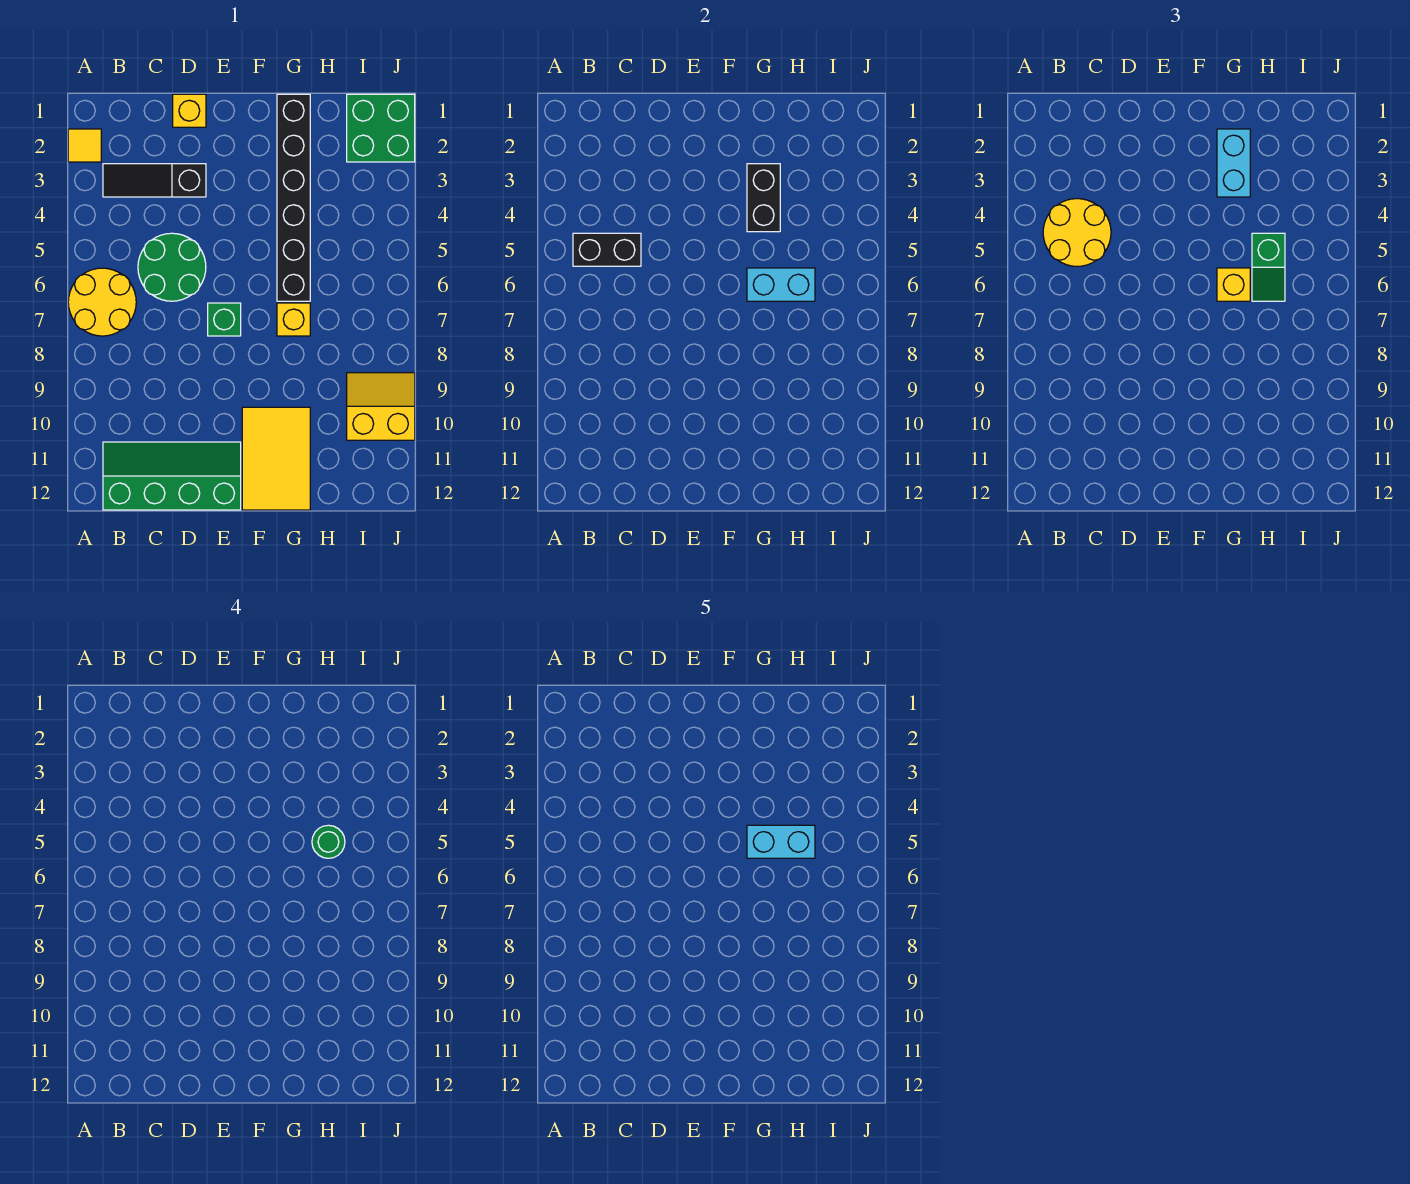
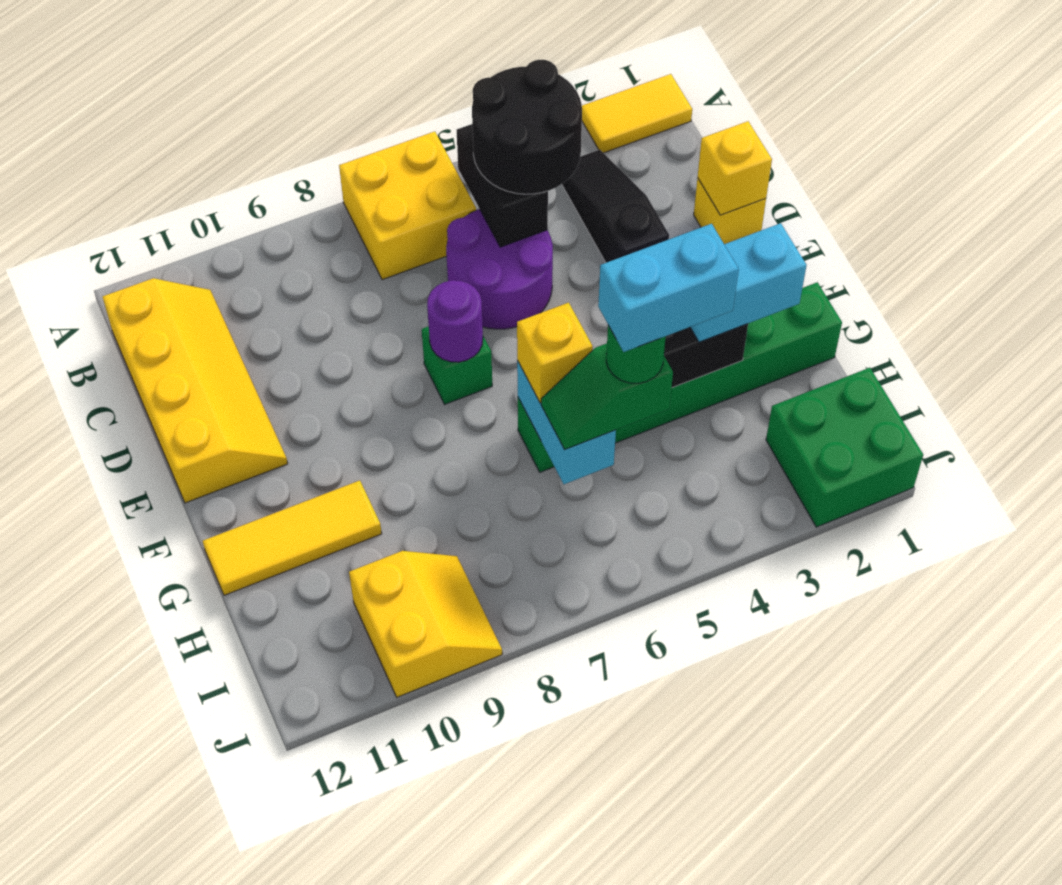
yellow tile A2 level 1 -> yellow tile A1:A2 level 1
yellow round brick A6:B7 level 1 -> yellow brick A6:B7 level 1
yellow round brick B4:C5 level 3 -> black round brick B4:C5 level 3
green slope B11:E12 level 1 top 12 -> yellow slope B11:E12 level 1 top 12
green round brick C5:D6 level 1 -> purple round brick C5:D6 level 1
none -> purple round brick E7 level 2
yellow tile F10:G12 level 1 -> yellow tile G10:G12 level 1
black brick G1:G6 level 1 -> green brick G1:G6 level 1
cyan brick G5:H5 level 5 -> cyan brick H4:H5 level 5
yellow brick G7 level 1 -> yellow brick D1 level 2

